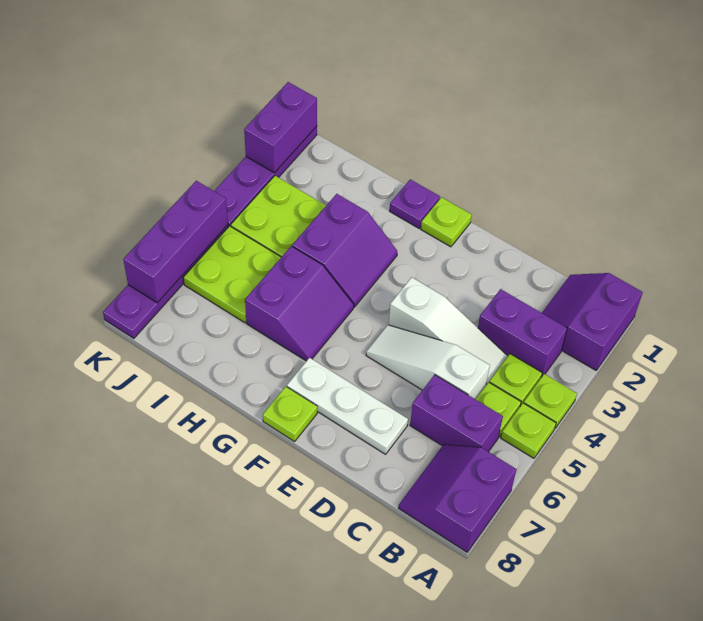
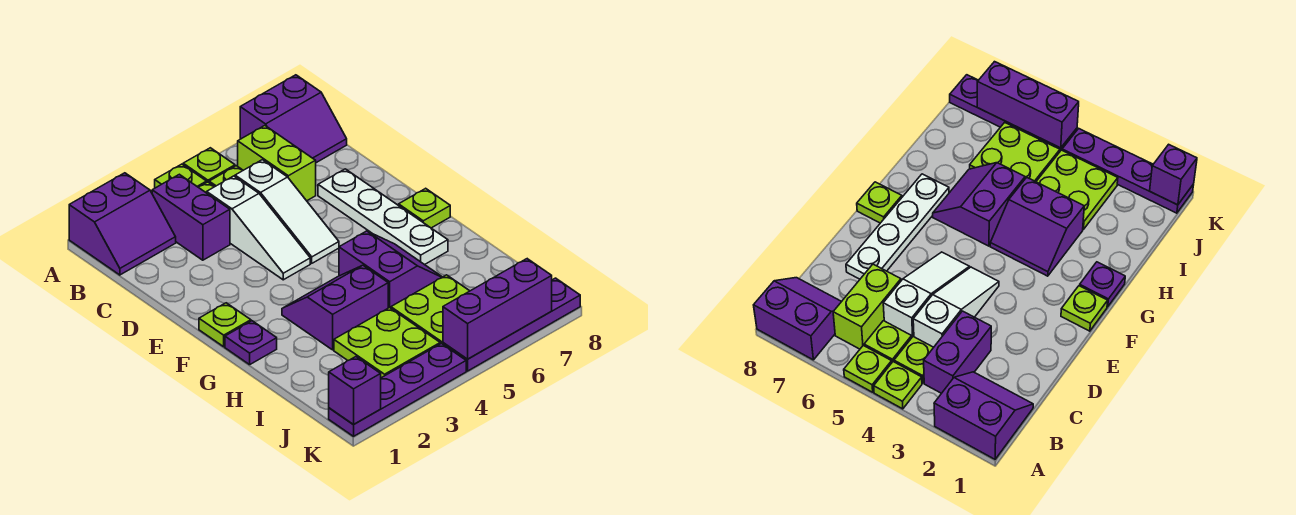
purple brick B6:C6 level 1 -> lime brick B6:C6 level 1
white slope C4:E4 level 1 top E -> white slope C4:E4 level 1 top C
white plate D7:F7 level 1 -> white plate D7:G7 level 1
purple slope G5:H6 level 1 top H -> purple slope G5:H6 level 1 top 5
purple brick K1:K2 level 2 -> purple brick K1 level 2

